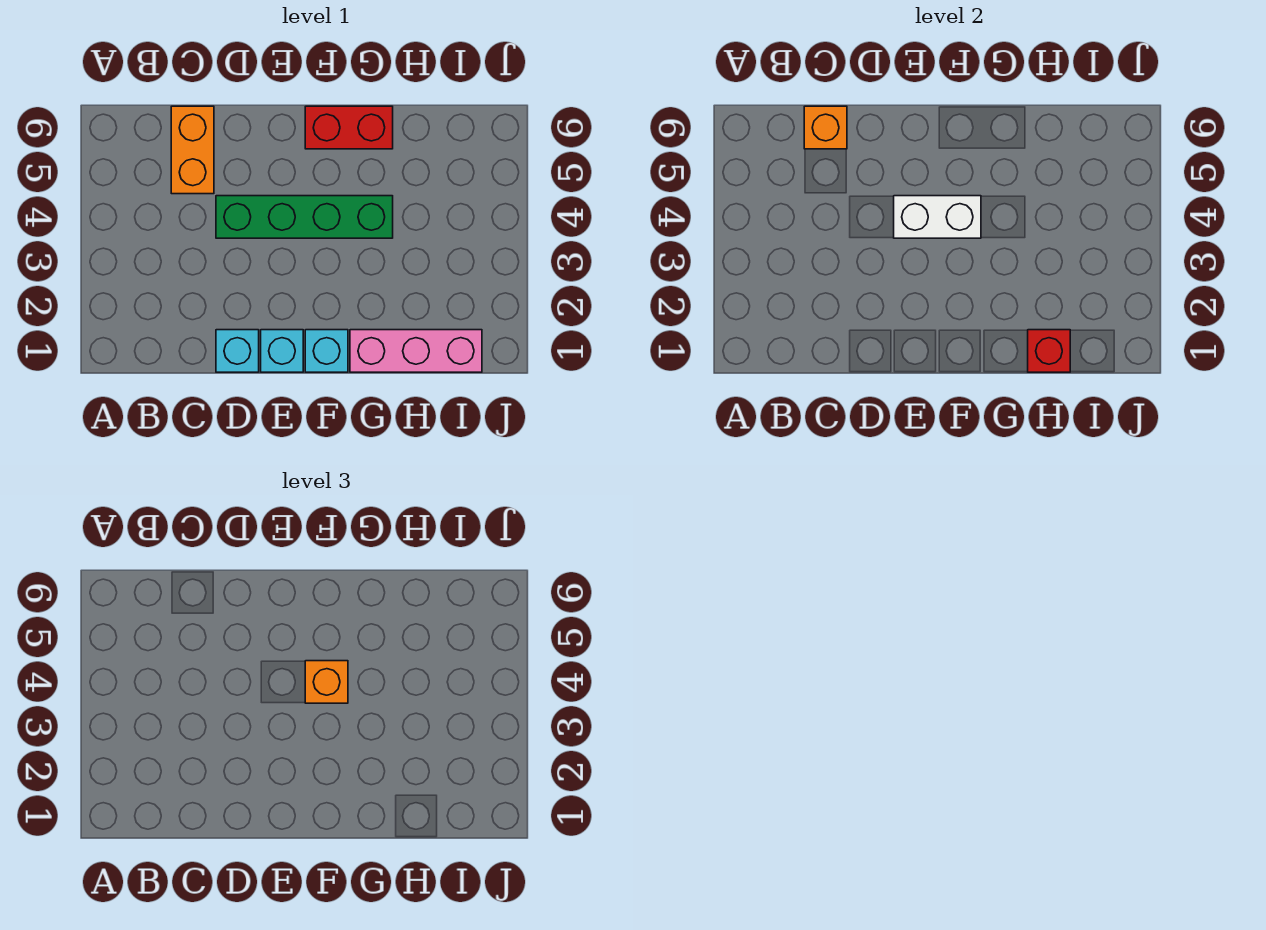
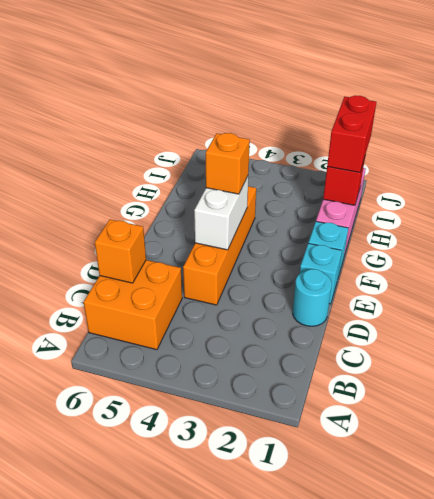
orange brick C5:C6 level 1 -> orange brick B5:C6 level 1
cyan brick D1 level 1 -> cyan round brick D1 level 1
green brick D4:G4 level 1 -> orange brick D4:G4 level 1
red brick F6:G6 level 1 -> red brick H1:I1 level 3

